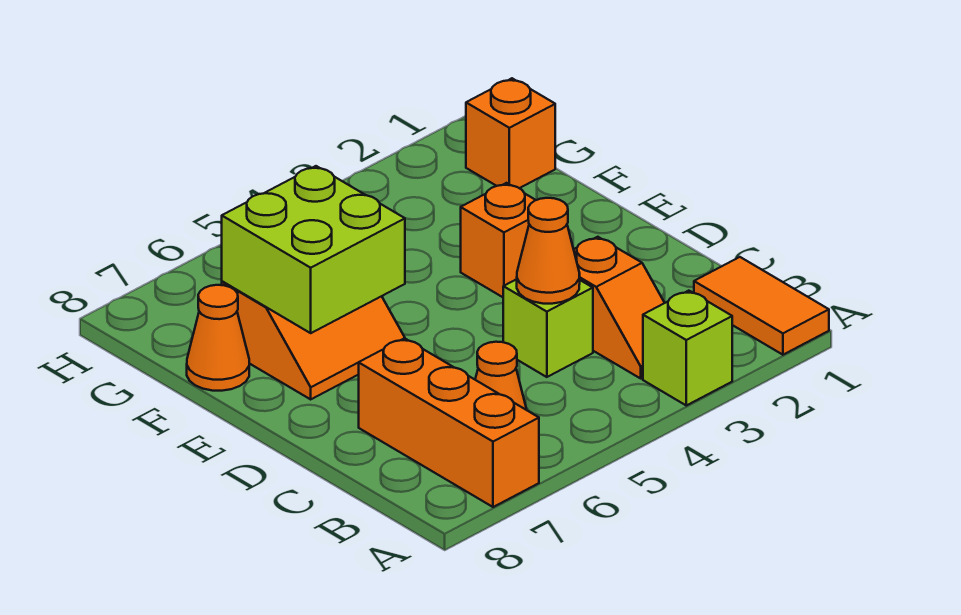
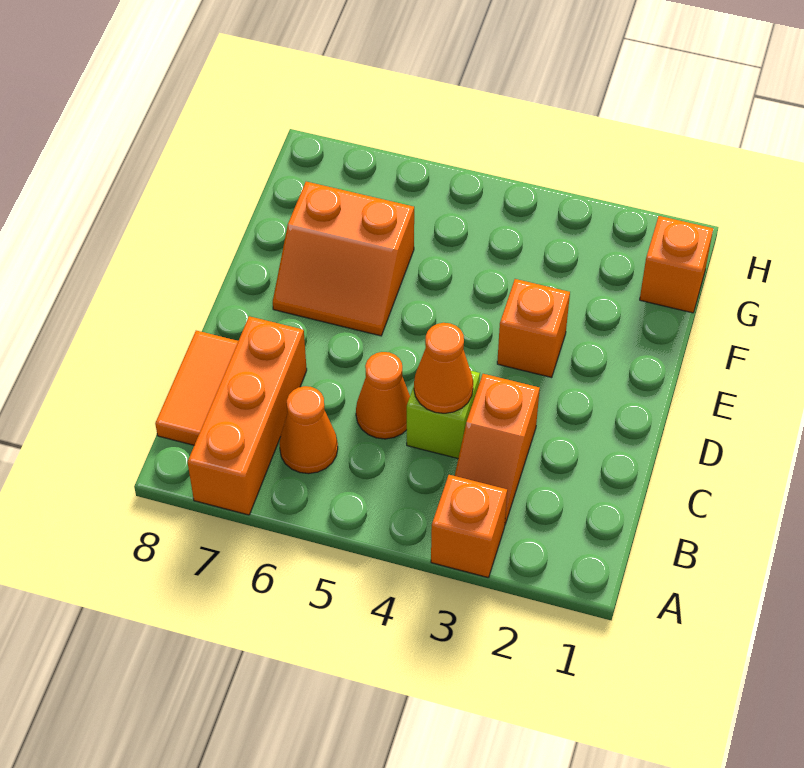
orange tile A1:B1 level 1 -> orange tile B8:C8 level 1
lime brick A3 level 1 -> orange brick A3 level 1
lime brick E6:F7 level 2 -> none
orange cone F8 level 1 -> orange cone C5 level 1

